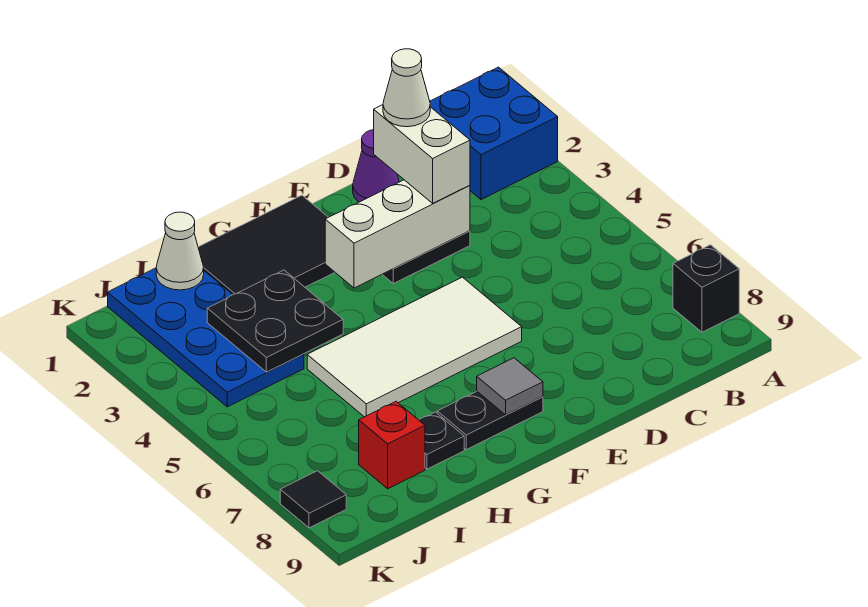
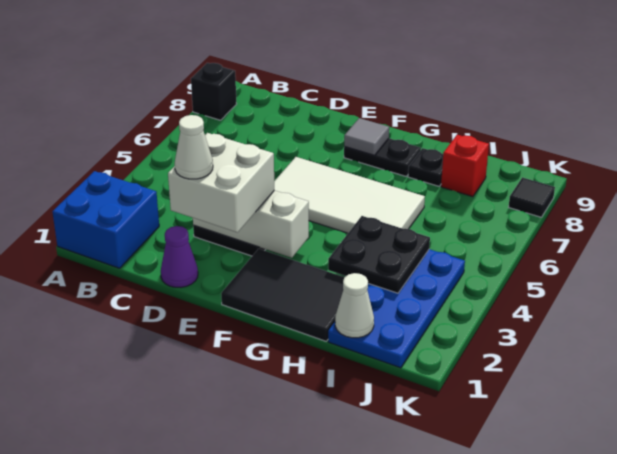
white brick D2:D3 level 3 -> white brick D2:E3 level 3

